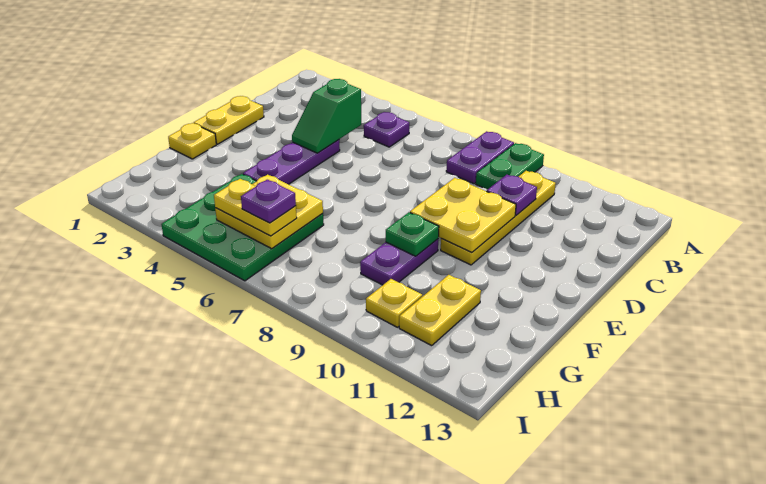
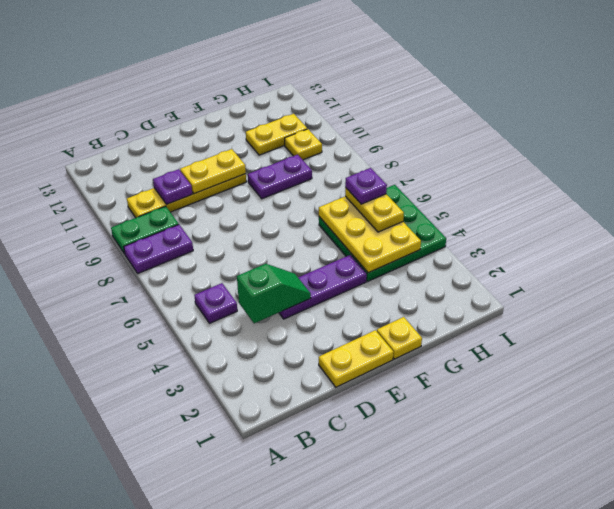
yellow plate D9:E10 level 2 -> yellow plate D10:E10 level 2
green plate F9 level 2 -> none
yellow plate G5:H6 level 2 -> yellow plate G4:H6 level 2

